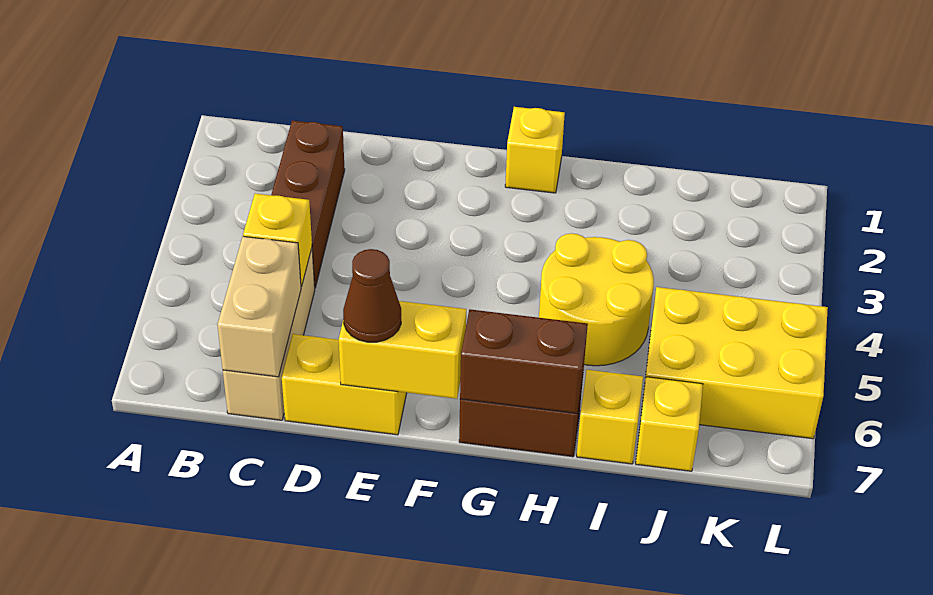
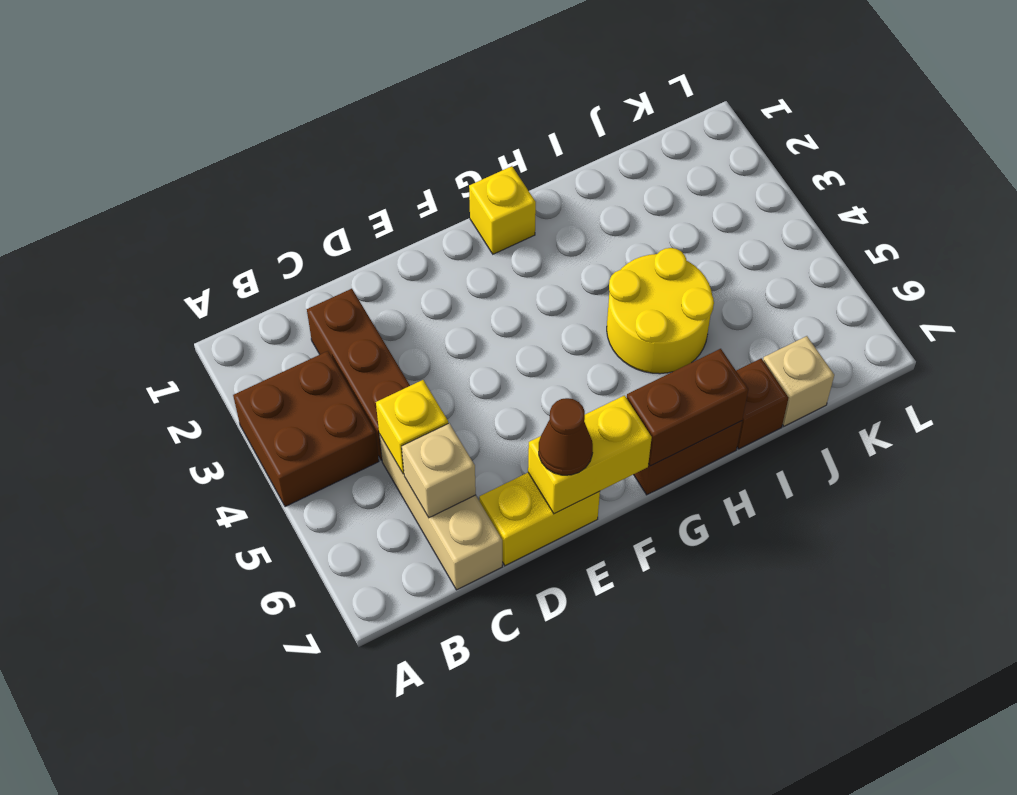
none -> brown brick A3:B4 level 1
tan brick C6:C7 level 2 -> tan brick C6 level 2
yellow brick I7 level 1 -> brown brick I7 level 1
yellow brick J5:L6 level 1 -> none
yellow brick J7 level 1 -> tan brick J7 level 1

